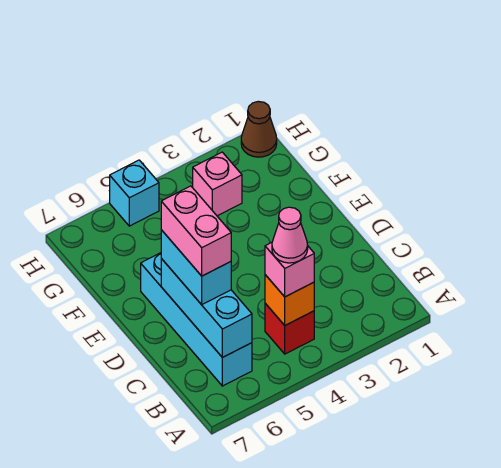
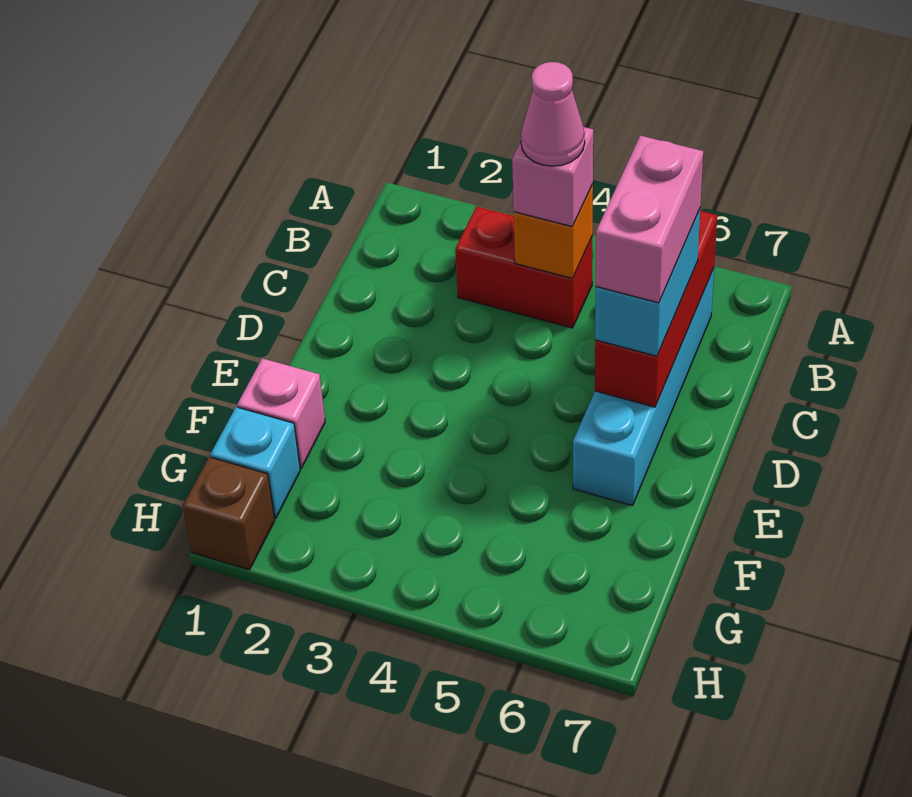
red brick B4 level 1 -> red brick B3:B4 level 1
cyan brick B6:D6 level 2 -> red brick B6:D6 level 2
pink brick G3 level 1 -> pink brick F1 level 1
brown cone H1 level 1 -> brown brick H1 level 1
cyan brick H5 level 1 -> cyan brick G1 level 1

